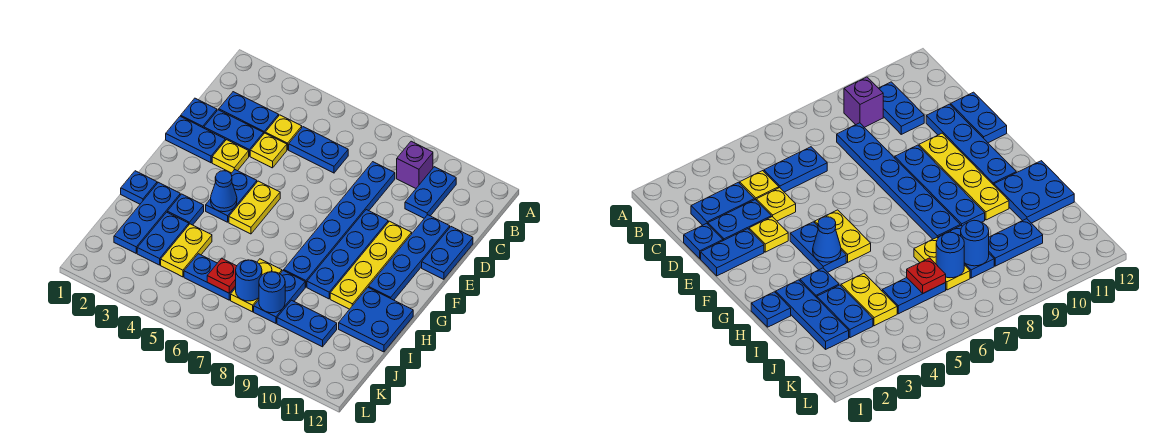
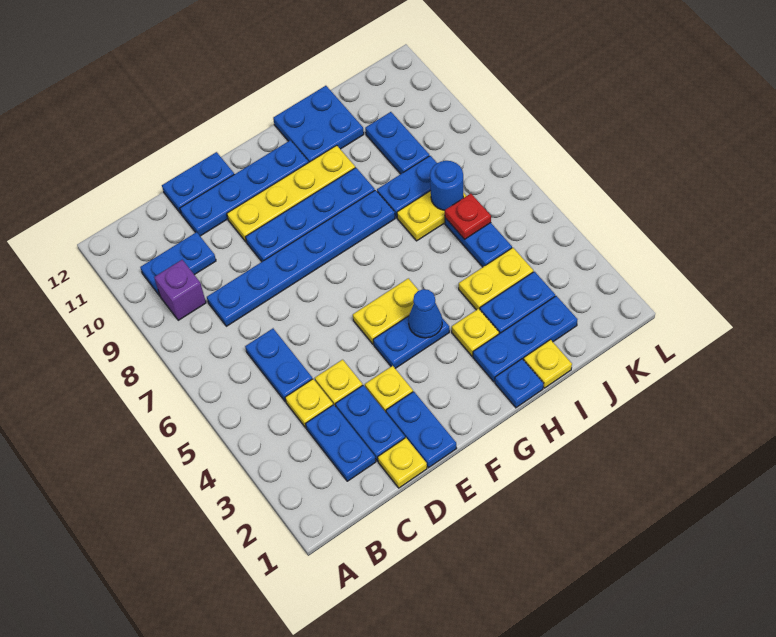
blue plate D1 level 1 -> yellow plate D1 level 1
blue plate H3 level 1 -> yellow plate H3 level 1
none -> yellow plate I1 level 1
blue round brick J8 level 2 -> none

